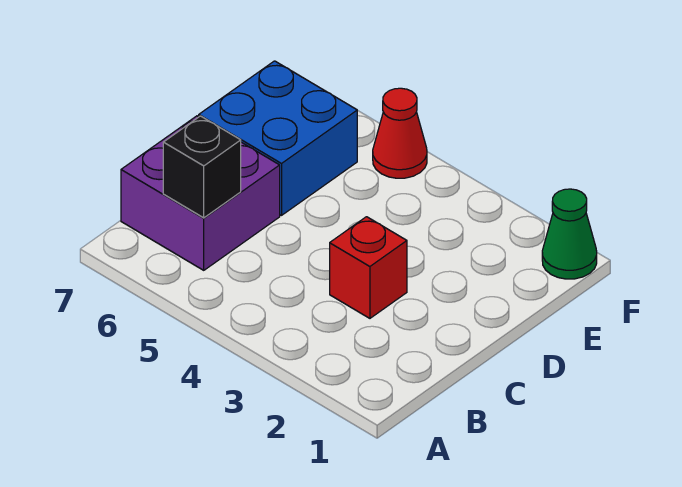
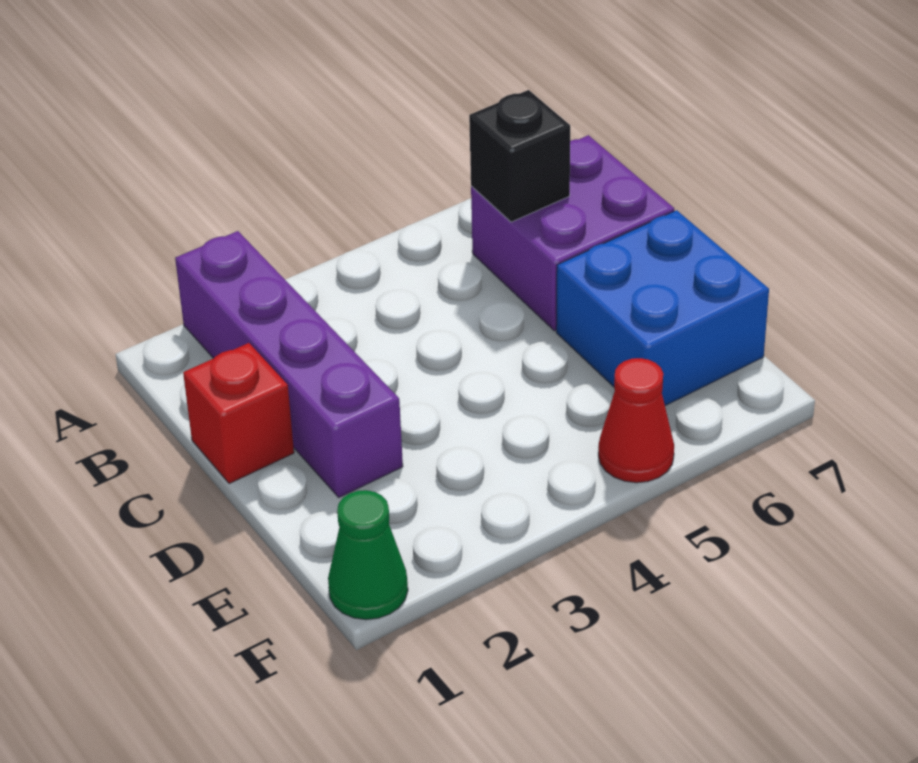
none -> purple brick A2:D2 level 1
red brick C3 level 1 -> red brick C1 level 1

